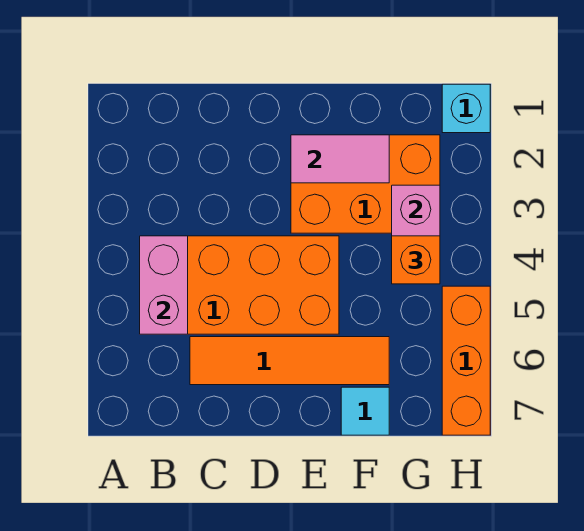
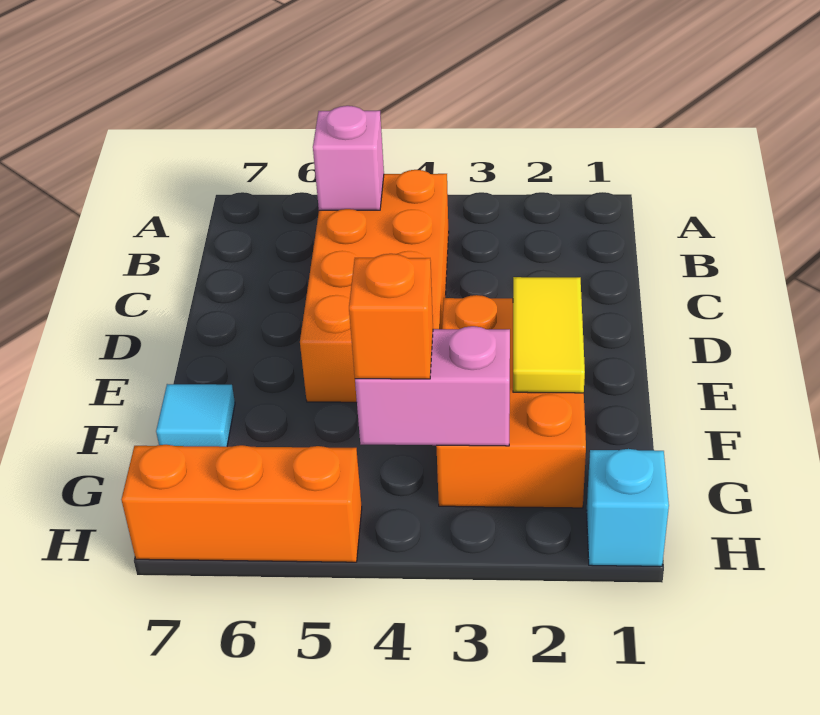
pink brick B4:B5 level 2 -> pink brick B5 level 2
orange tile C6:F6 level 1 -> none
pink tile E2:F2 level 2 -> yellow tile E2:F2 level 2

